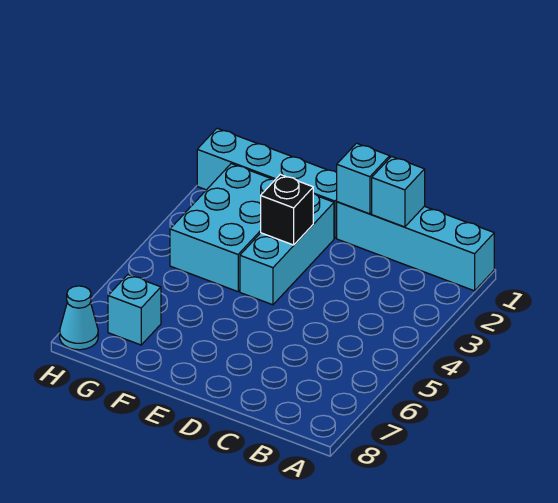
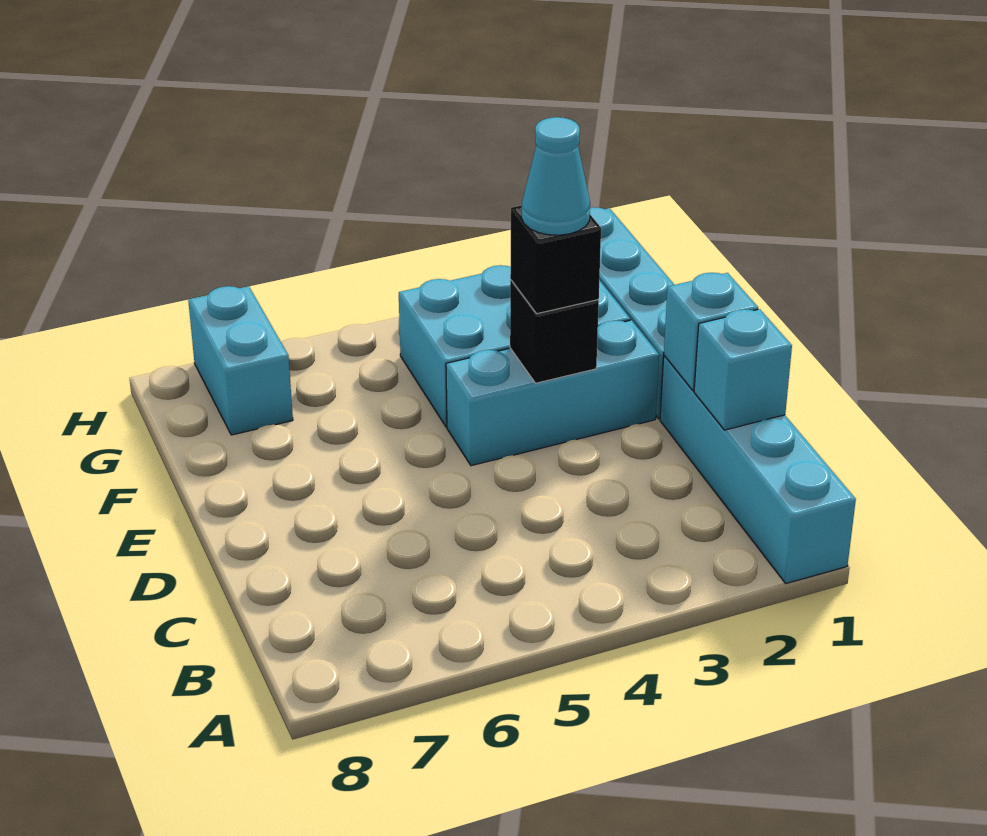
none -> black brick E3 level 3
cyan brick G7 level 1 -> cyan brick G7:H7 level 1
cyan cone H8 level 1 -> cyan cone E3 level 4

